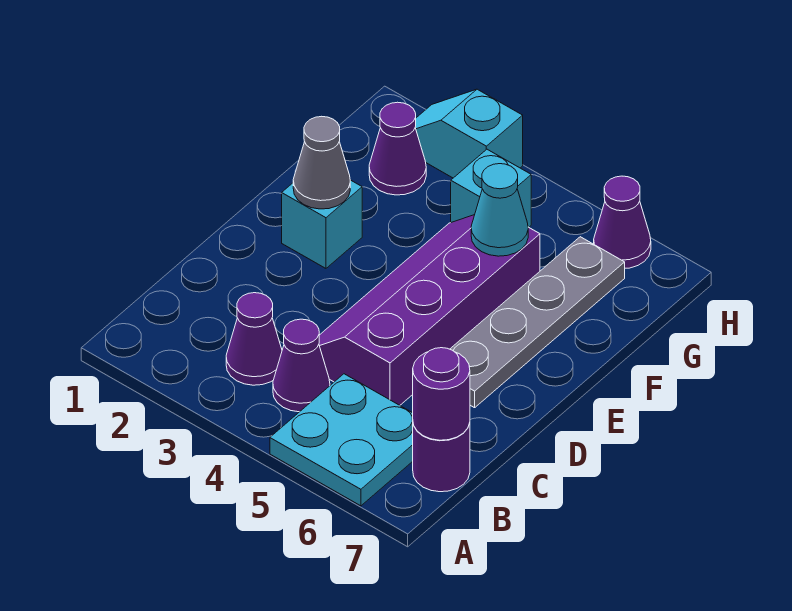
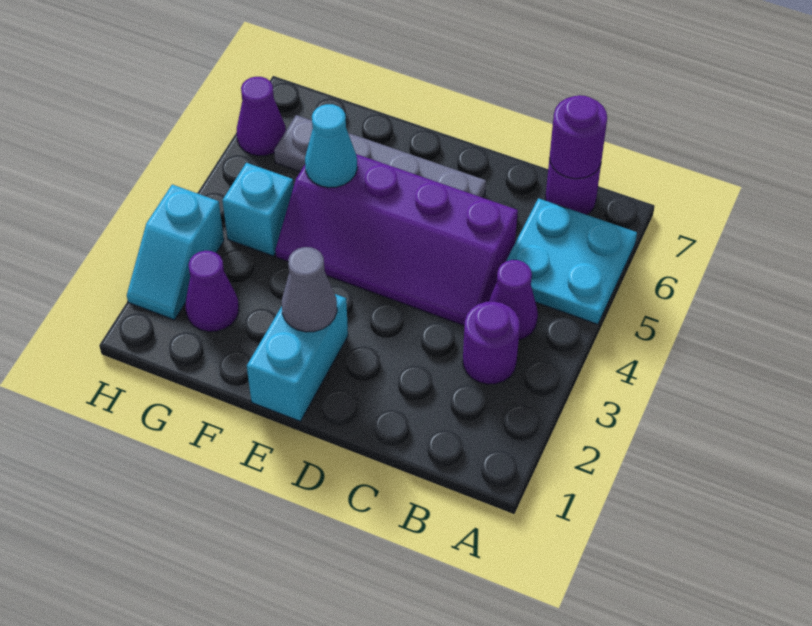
purple cone B3 level 1 -> purple round brick B3 level 1
cyan brick E2 level 1 -> cyan brick E1:E2 level 1

